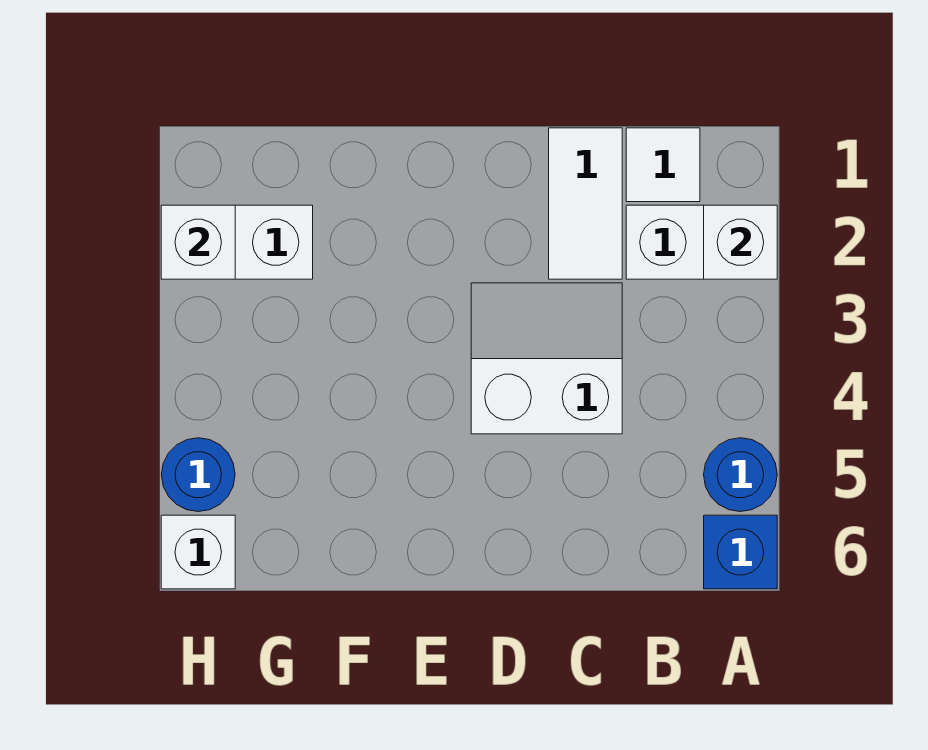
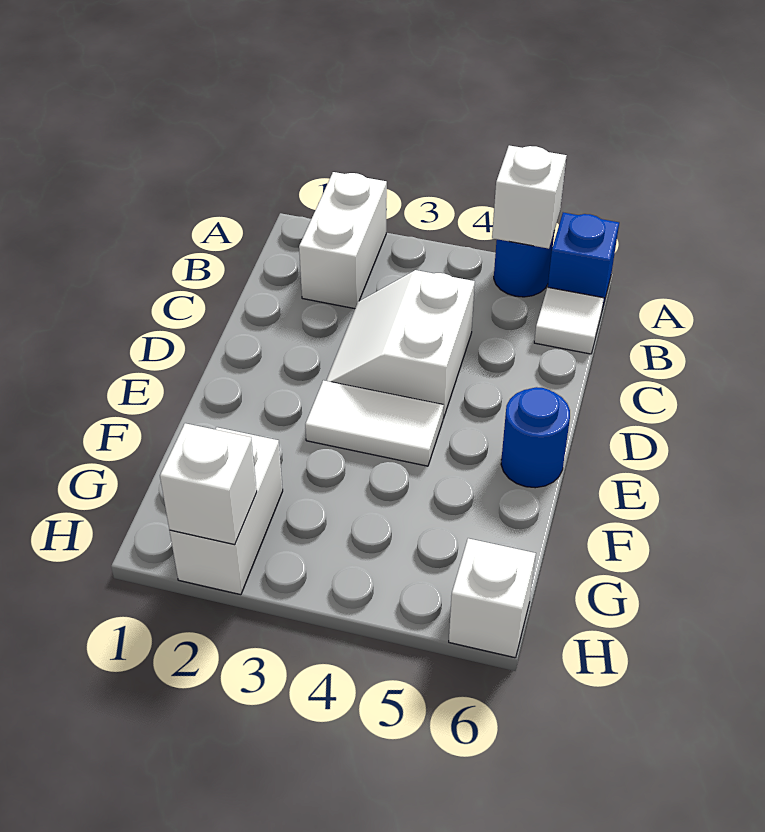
white brick A2 level 2 -> white brick A5 level 2
white tile B1 level 1 -> white tile B6 level 1
white tile C1:C2 level 1 -> white tile E3:E4 level 1
blue round brick H5 level 1 -> blue round brick E6 level 1

